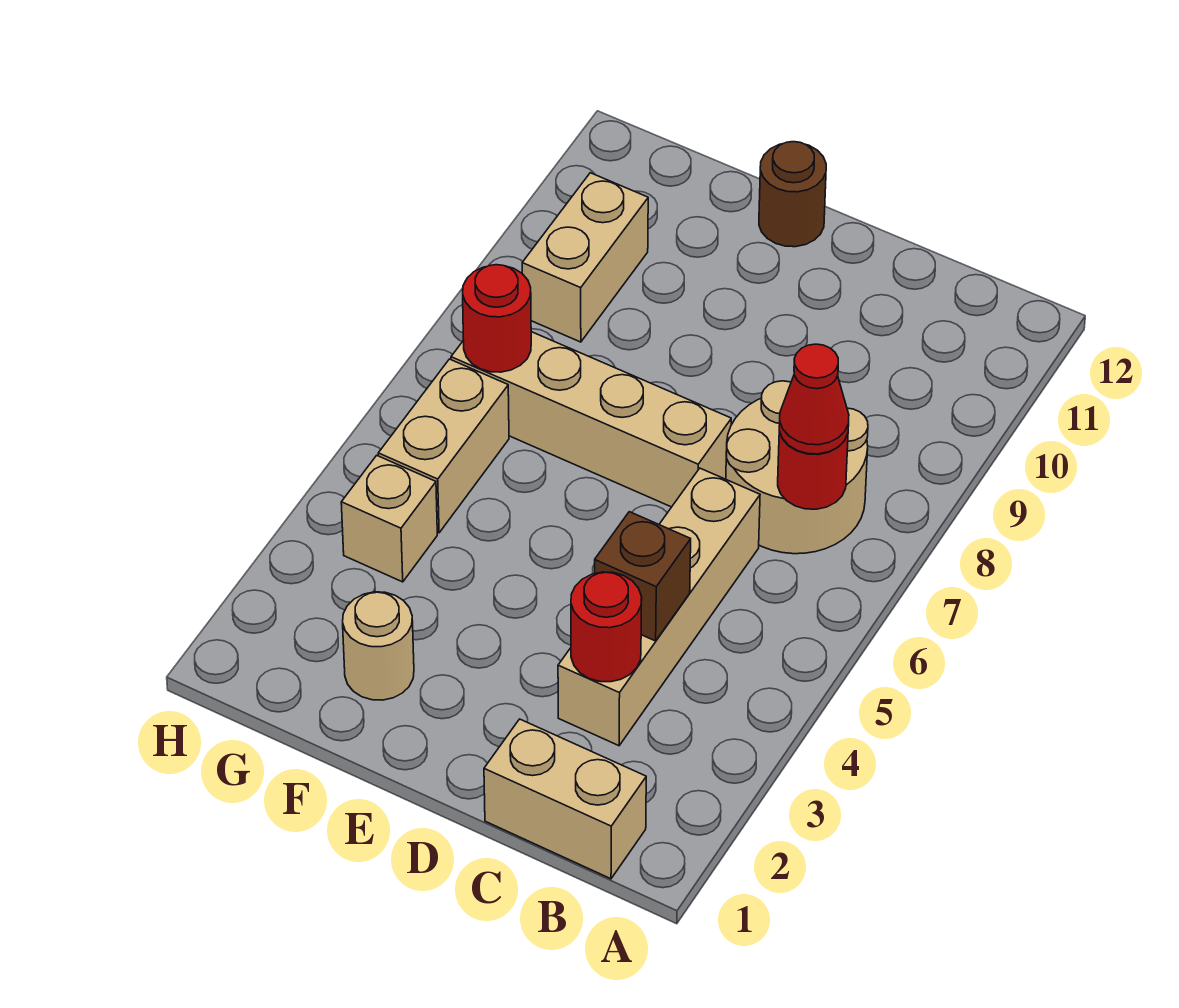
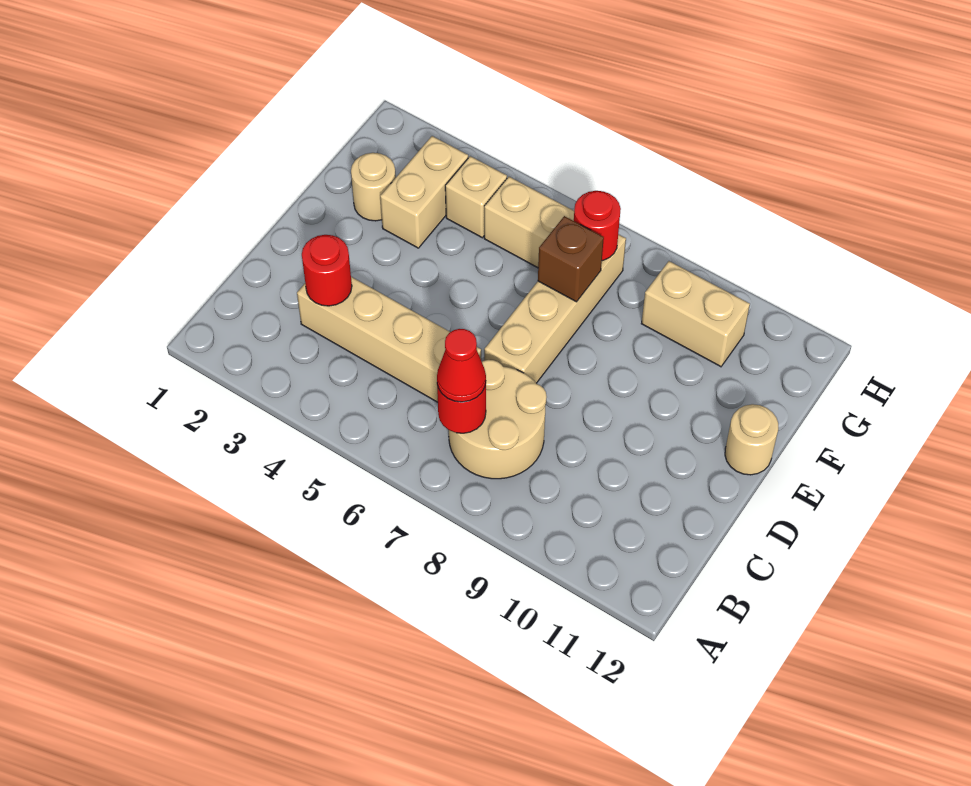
tan brick B1:C1 level 1 -> tan brick F3:G3 level 1
brown brick C4 level 2 -> brown brick F7 level 2
brown round brick E12 level 1 -> tan round brick E12 level 1

